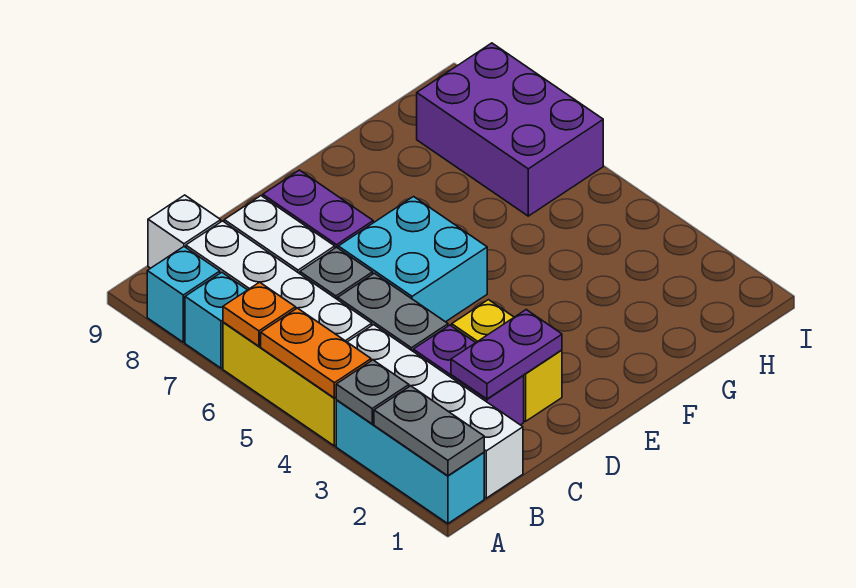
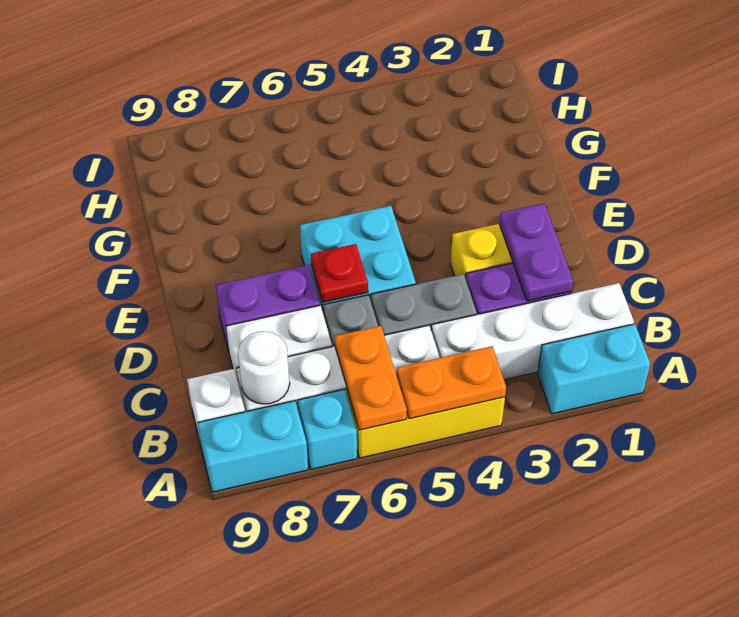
cyan brick A1:A3 level 1 -> cyan brick A1:A2 level 1
grey plate A1:A2 level 2 -> none
grey plate A3 level 2 -> none
orange plate A6 level 2 -> orange plate A6:B6 level 2
cyan brick A8 level 1 -> cyan brick A8:A9 level 1
none -> white round brick B8 level 2
none -> red plate D6 level 2
purple brick H6:I8 level 1 -> none

